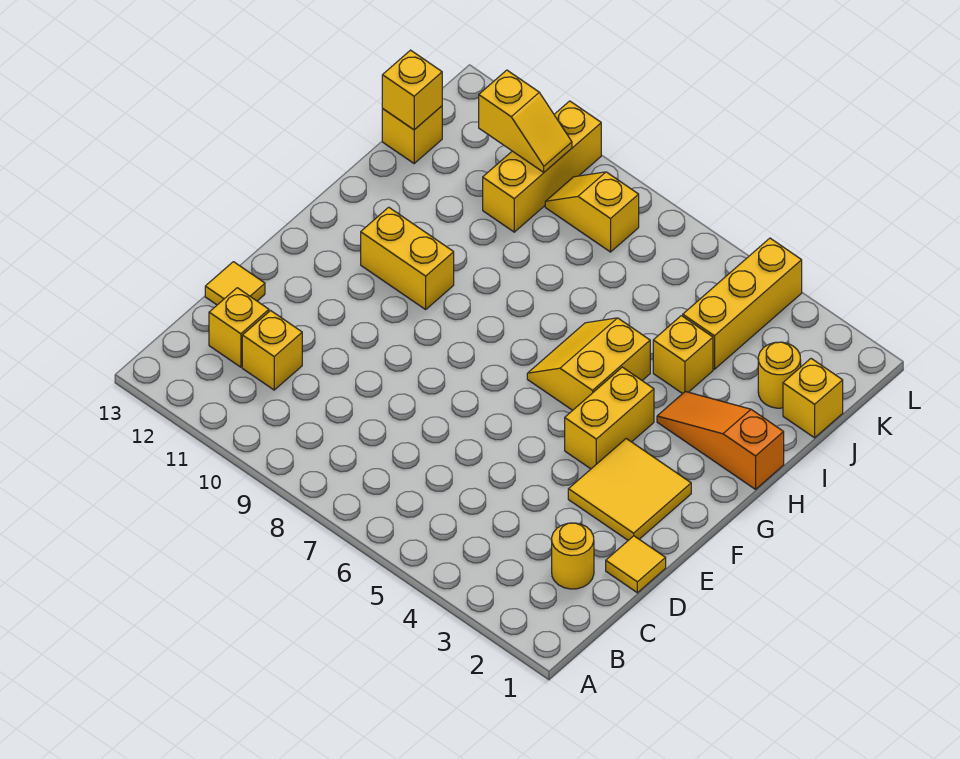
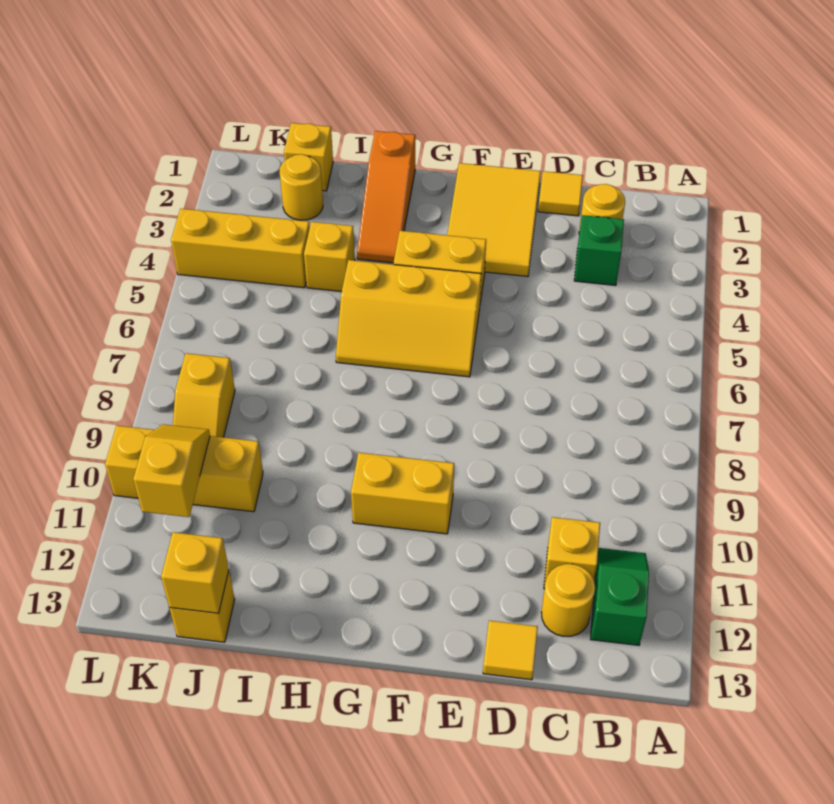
none -> green slope B11:B12 level 1 top 12
none -> green brick C3 level 1
yellow brick C12 level 1 -> yellow round brick C12 level 1
yellow tile E2:F3 level 1 -> yellow tile E1:F3 level 1
yellow slope G5:H6 level 1 top 5 -> yellow slope F5:H6 level 1 top 5
yellow brick G10:G11 level 1 -> yellow brick F10:G10 level 1

